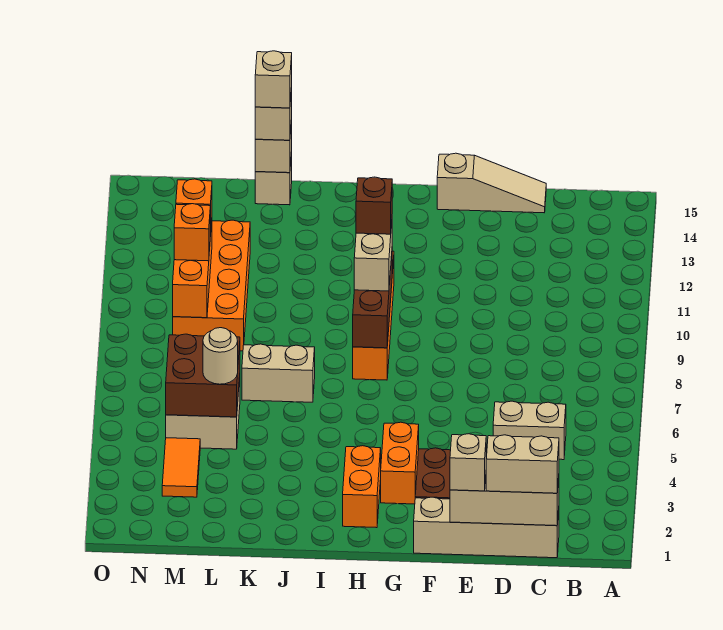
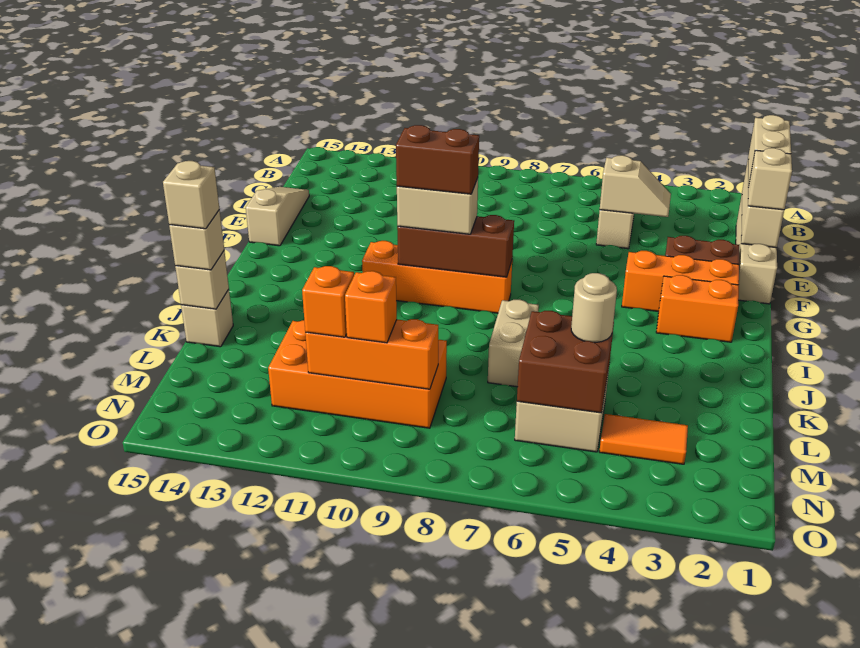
none -> tan slope D4:D5 level 2 top 5
orange brick G3:G4 level 1 -> orange brick G2:G4 level 1
brown brick H10 level 4 -> brown brick H9:H10 level 4

